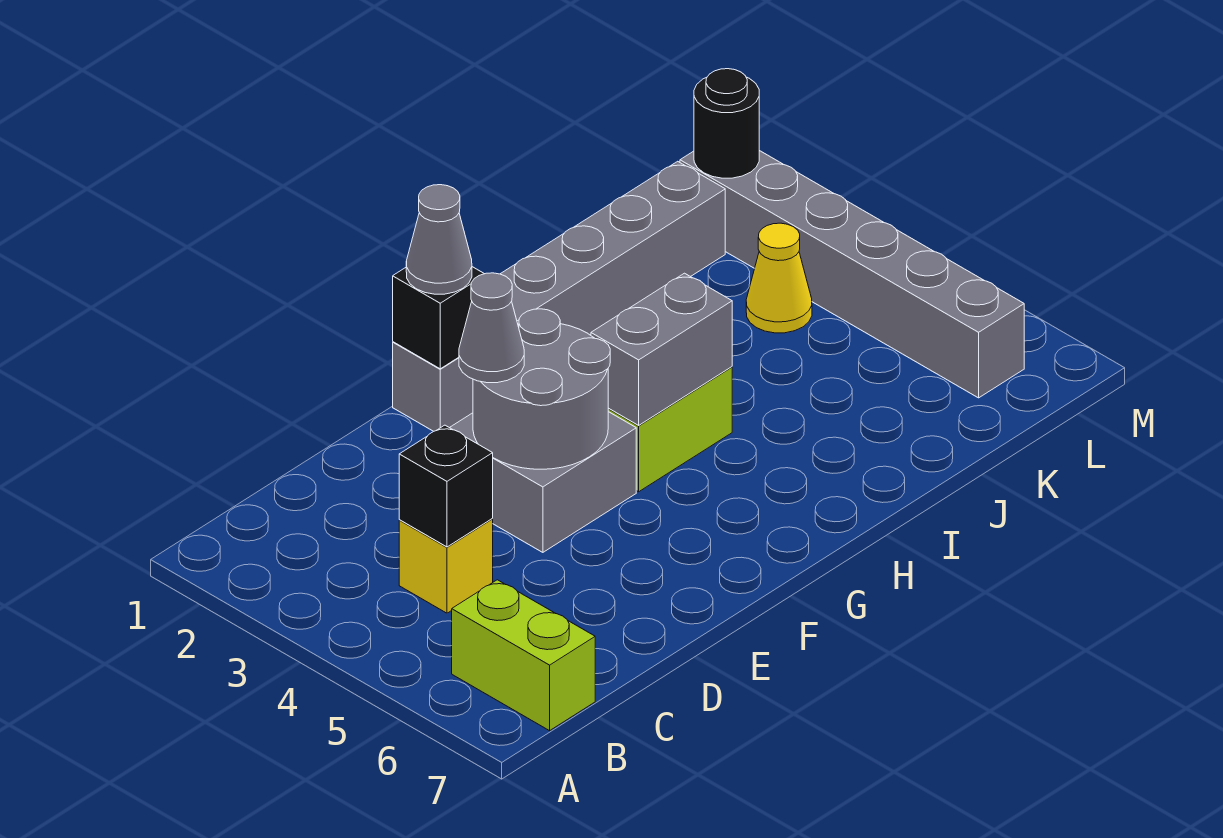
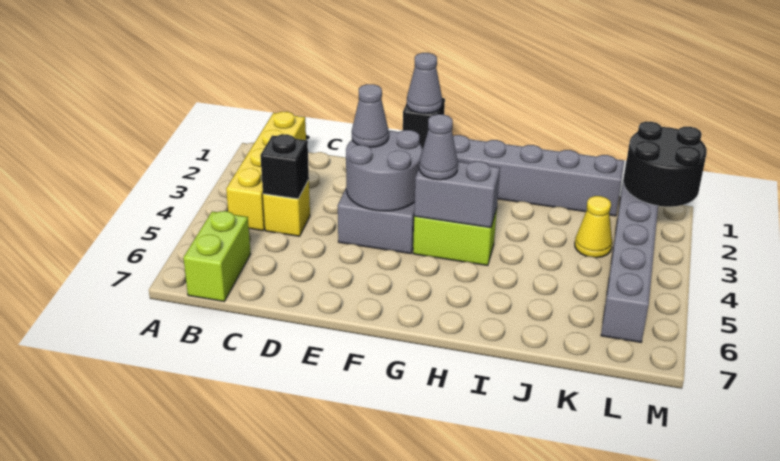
none -> yellow brick B1:B4 level 1
none -> grey cone G4 level 3
black round brick L1 level 2 -> black round brick L1:M2 level 2

